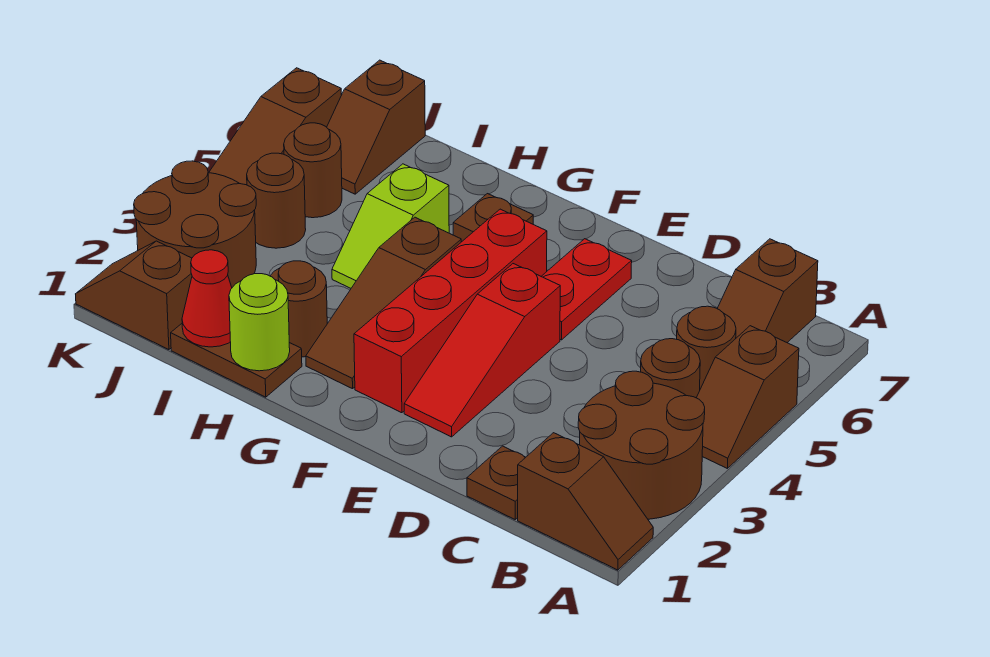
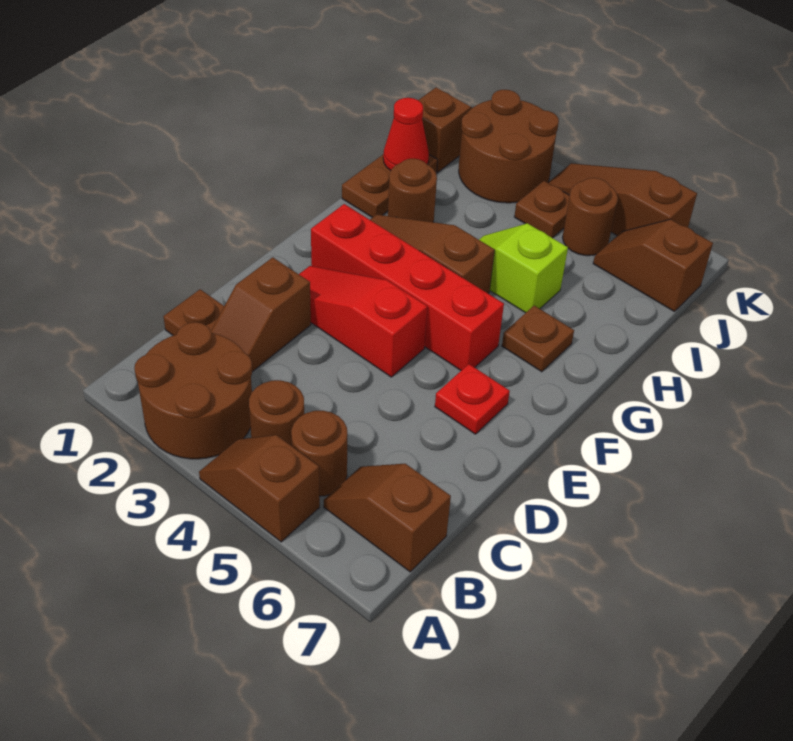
brown slope A1:B1 level 1 top B -> brown slope C2:D2 level 1 top D
red plate E5:E6 level 1 -> red plate E6 level 1
lime round brick H1 level 2 -> none
brown round brick J4 level 1 -> brown plate J4 level 1

